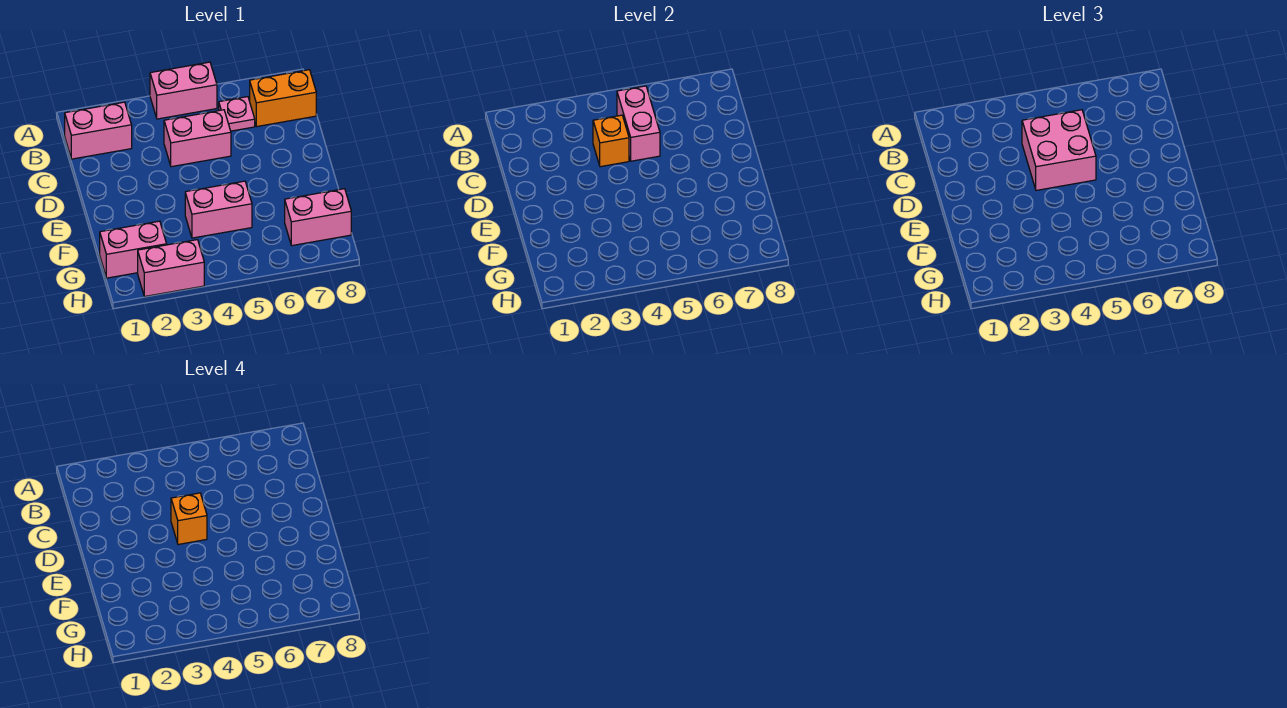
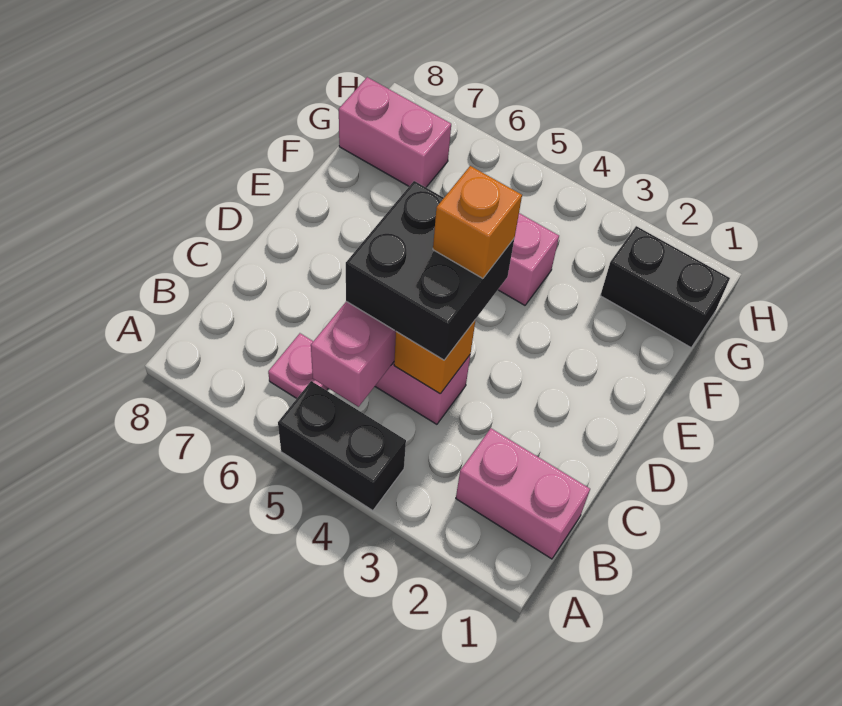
pink brick A4:A5 level 1 -> black brick A4:A5 level 1
orange brick B7:B8 level 1 -> none
pink brick C4:D5 level 3 -> black brick C4:D5 level 3
pink brick G1:G2 level 1 -> black brick G1:G2 level 1
pink brick H2:H3 level 1 -> none

